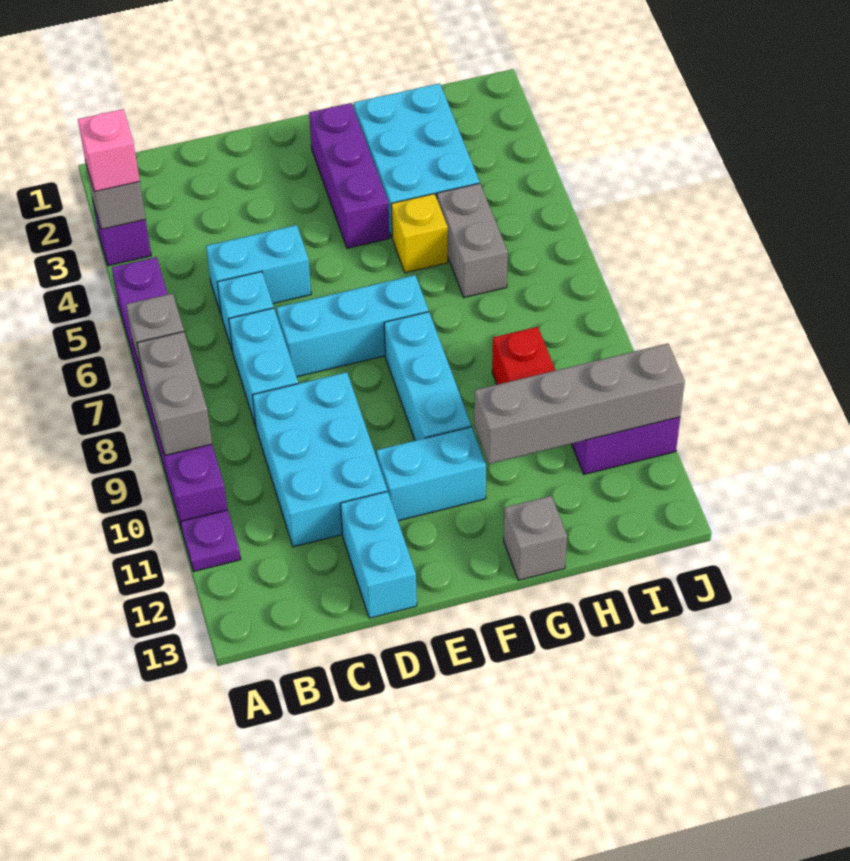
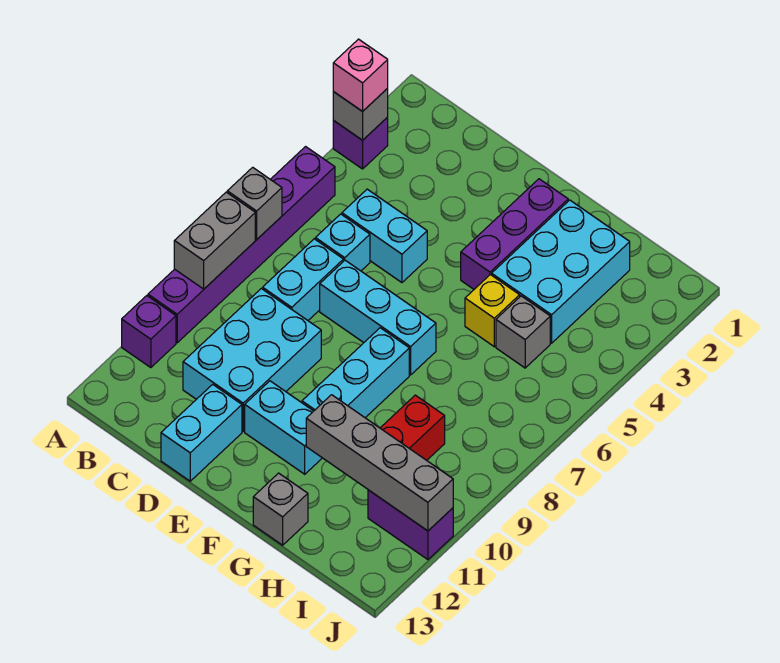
purple plate A11 level 1 -> purple brick A11 level 1
grey brick H5:H6 level 1 -> grey brick H5 level 1

